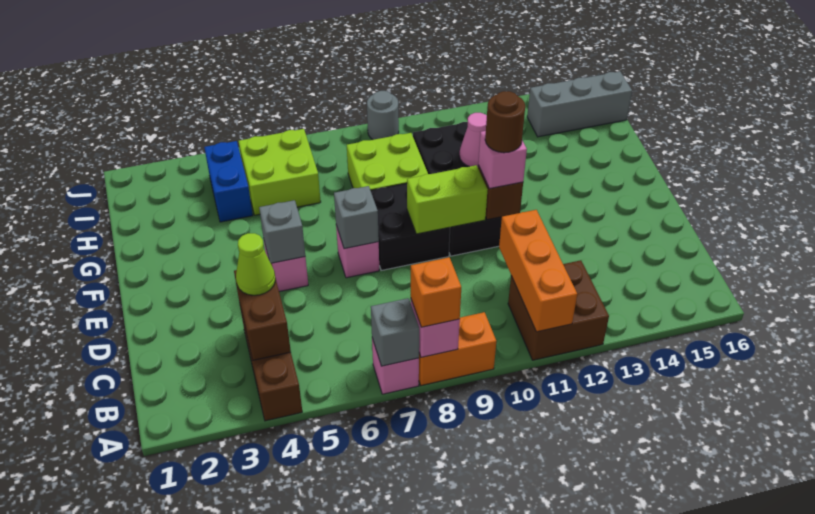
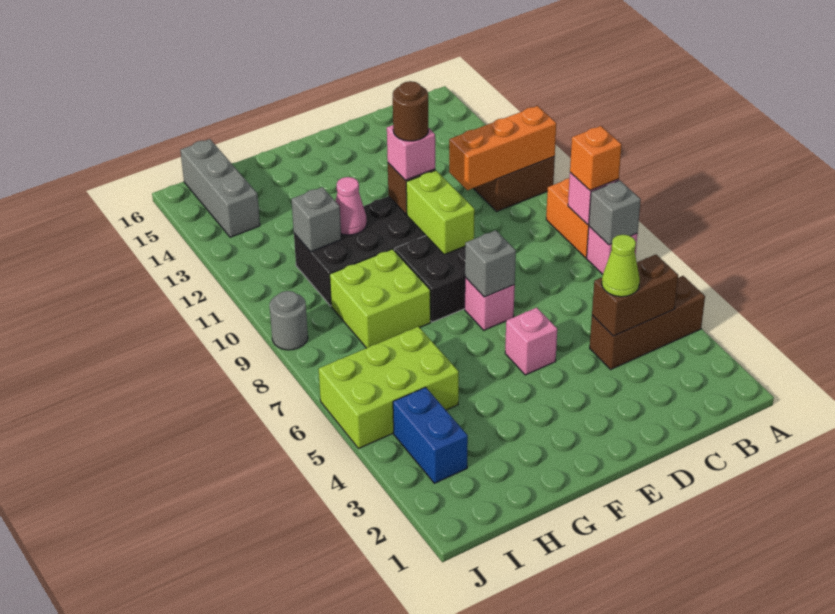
grey brick E5 level 2 -> grey brick H11 level 2
blue brick H4:I4 level 1 -> blue brick I3:I4 level 1
lime brick H5:I6 level 1 -> lime brick H5:J6 level 1

